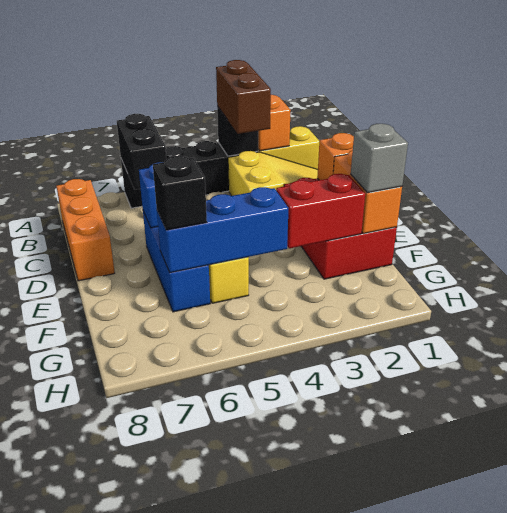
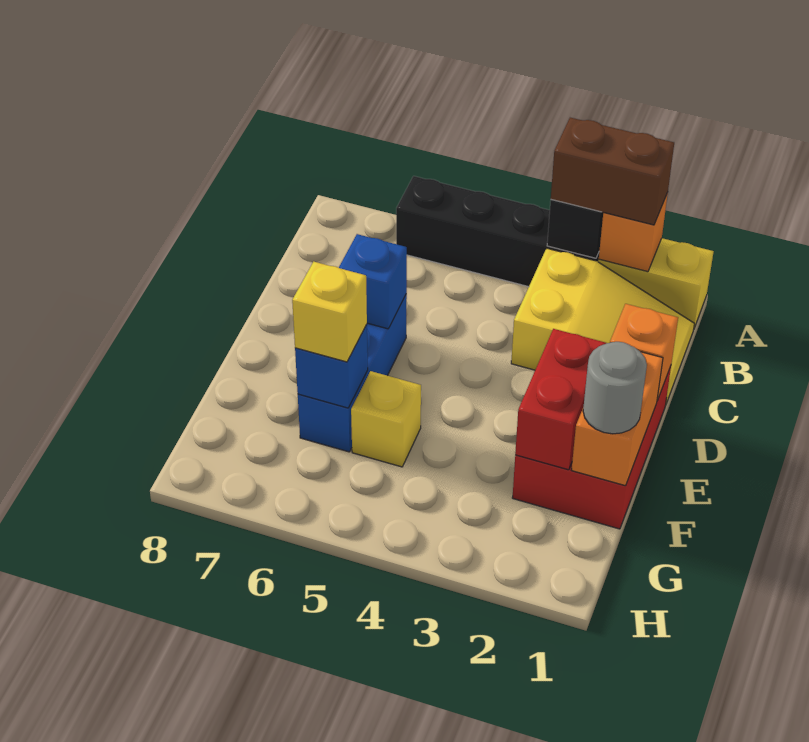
brown brick A3:B3 level 3 -> brown brick A2:A3 level 3
black brick A6:B6 level 2 -> none
orange brick B8:D8 level 1 -> none
grey brick F1 level 3 -> grey round brick F1 level 3
red brick F2:F3 level 2 -> red brick E2:F2 level 2
blue brick F4:F6 level 2 -> blue brick F6 level 2
black brick F6 level 3 -> yellow brick F6 level 3

